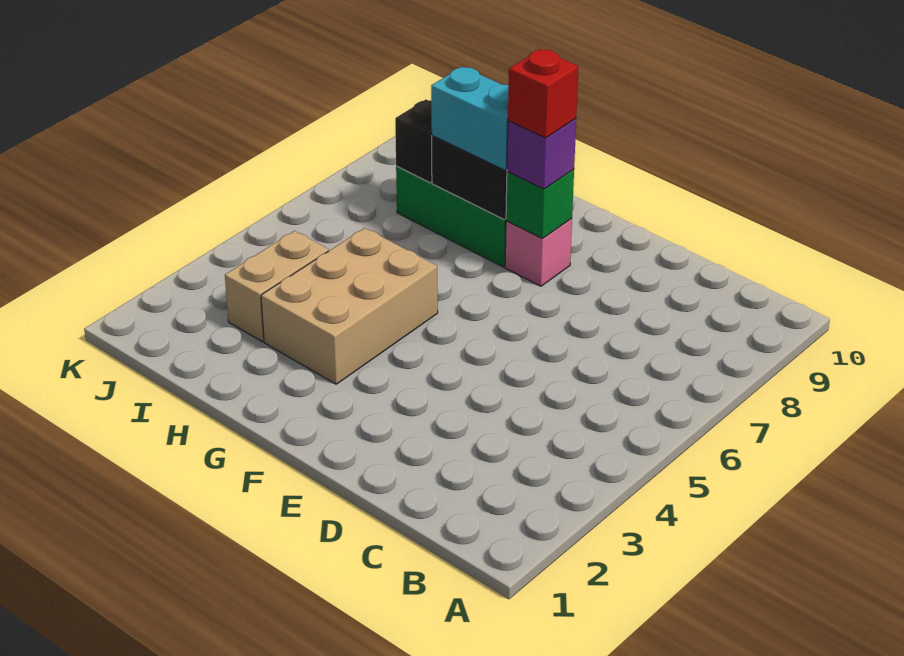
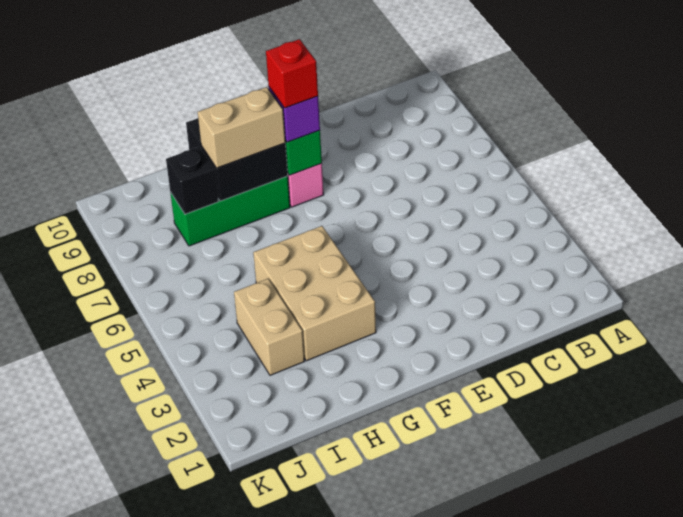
cyan brick G8:H8 level 3 -> tan brick G8:H8 level 3

